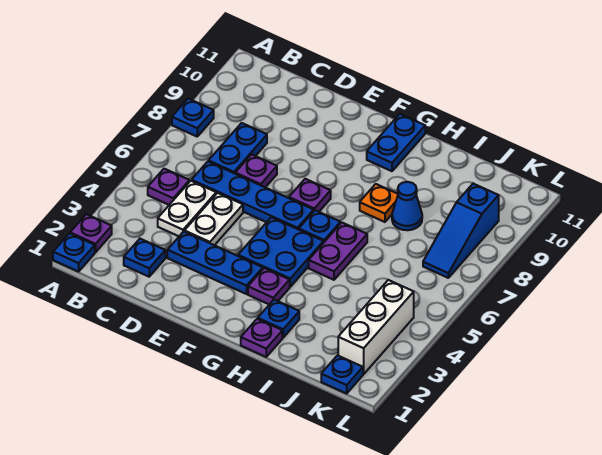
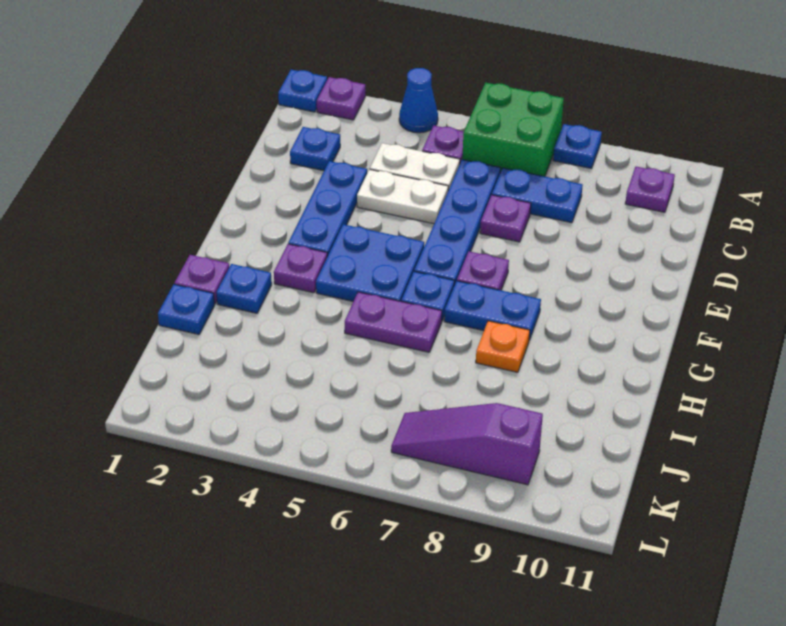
none -> green brick A6:B7 level 1
none -> purple plate B10 level 1
blue plate G10:G11 level 1 -> blue plate G7:G8 level 1
blue cone I8 level 1 -> blue cone A4 level 1
blue plate K1 level 1 -> blue plate I1 level 1
white brick K2:K4 level 1 -> none
blue slope K7:K9 level 1 top 9 -> purple slope K7:K9 level 1 top 9

